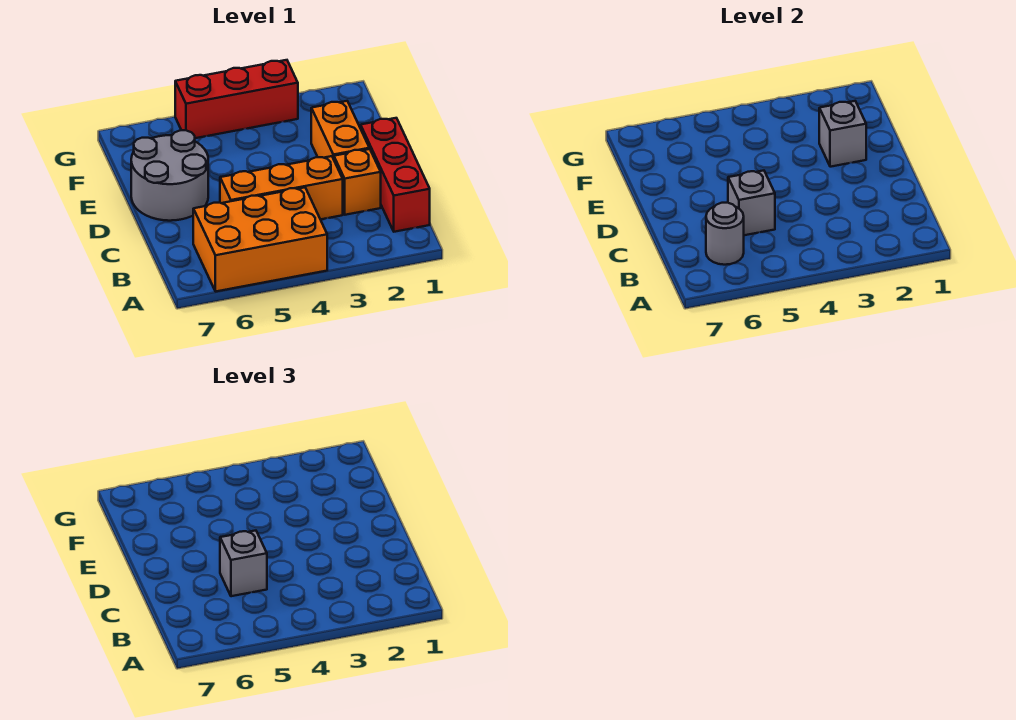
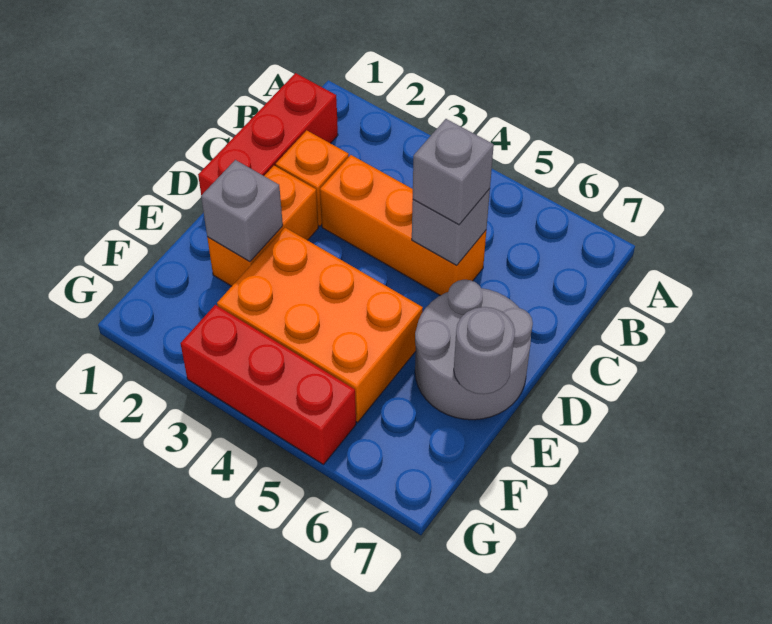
orange brick A4:B6 level 1 -> orange brick E3:F5 level 1
grey round brick B6 level 2 -> grey round brick E7 level 2

